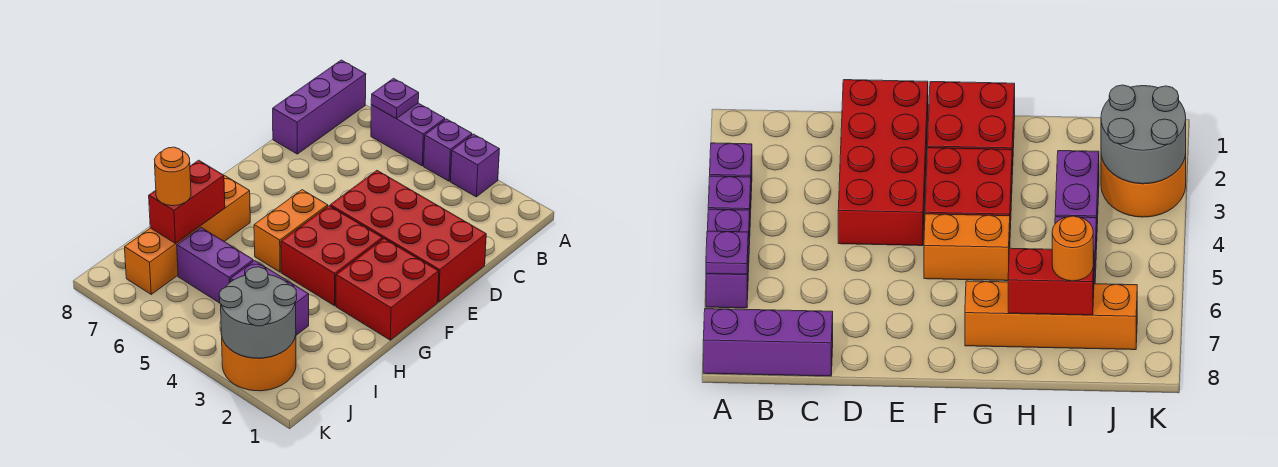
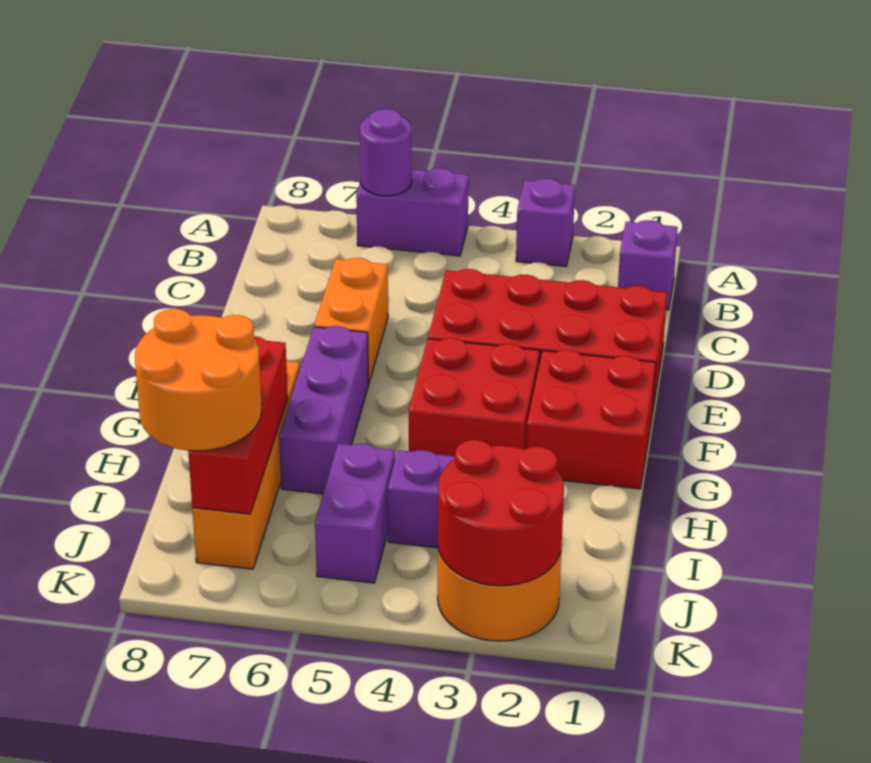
purple brick A4 level 1 -> purple brick B1 level 1
purple plate A6 level 2 -> purple round brick A6 level 2
purple brick A8:C8 level 1 -> purple brick F6:H6 level 1
orange brick F5:G5 level 1 -> orange brick D6:E6 level 1
red brick H7:I7 level 2 -> red brick H7:J7 level 2
purple brick I5:I6 level 1 -> purple brick I5:J5 level 1
orange round brick I7 level 3 -> orange round brick I7:J8 level 3
grey round brick J2:K3 level 2 -> red round brick J2:K3 level 2

